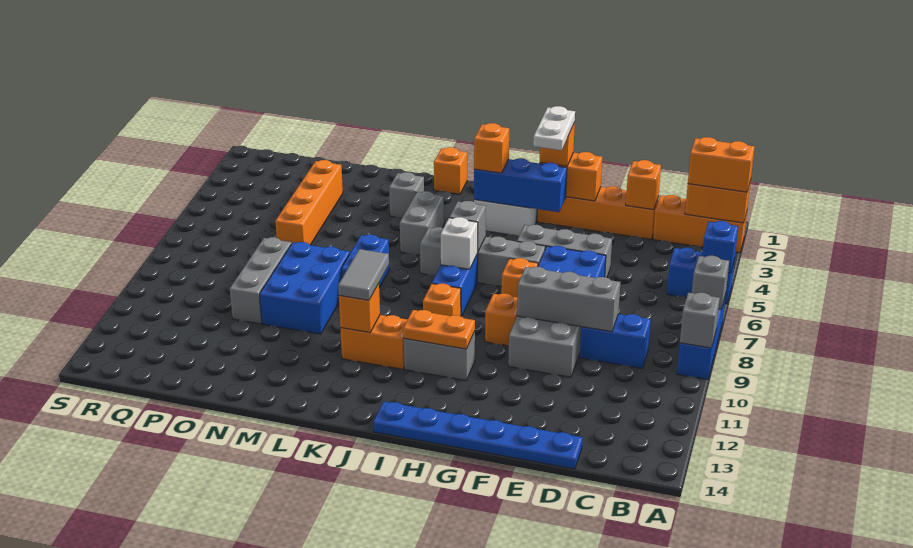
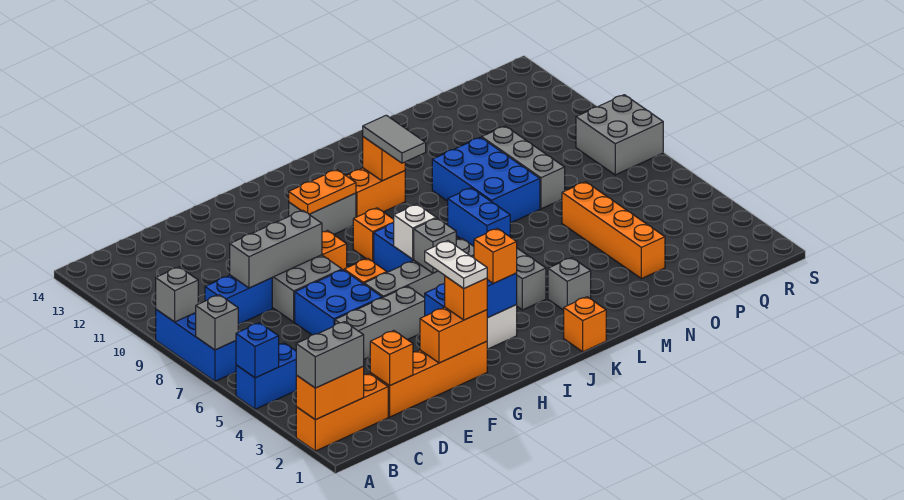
orange brick A2:B2 level 3 -> grey brick A2:B2 level 3
blue plate D14:I14 level 1 -> none
none -> grey brick R8:S9 level 1

